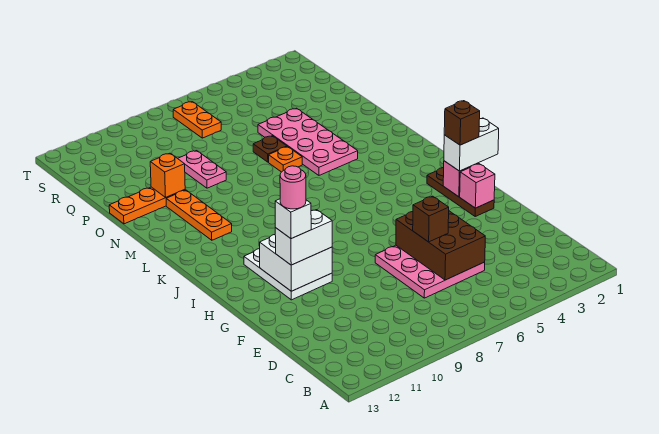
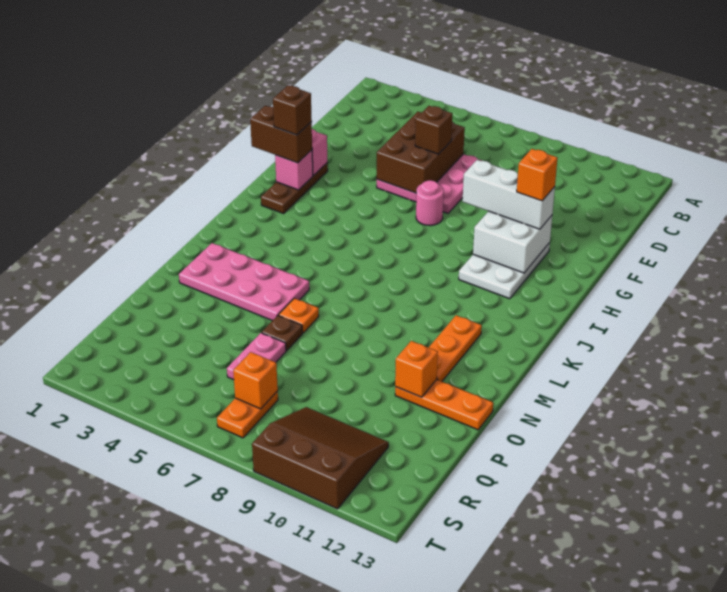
white brick G10:G11 level 3 -> white brick G9:G11 level 3
white brick G11 level 4 -> orange brick G11 level 4
pink round brick G11 level 5 -> pink round brick G7 level 1
white brick H1:H2 level 3 -> brown brick H1:H2 level 3
pink plate M4:P5 level 1 -> pink plate M2:N5 level 1
pink plate O9:P9 level 1 -> pink plate P6:Q6 level 1
none -> orange brick R7 level 2
none -> brown slope R9:T11 level 1 top T

